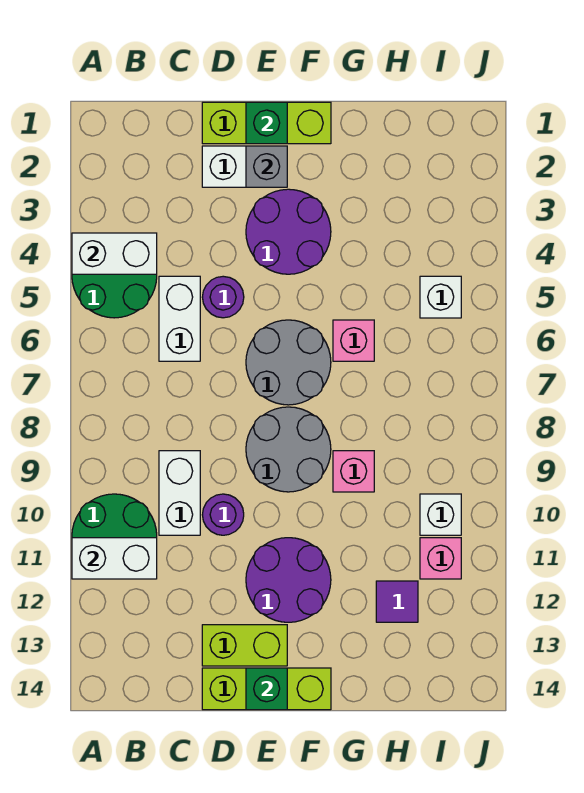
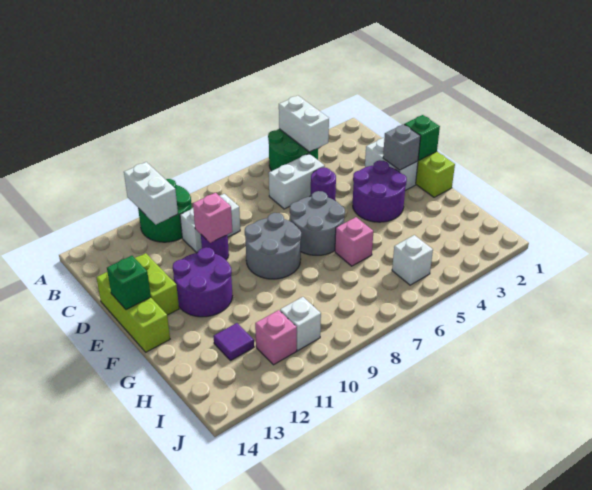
pink brick G9 level 1 -> pink brick D10 level 2

